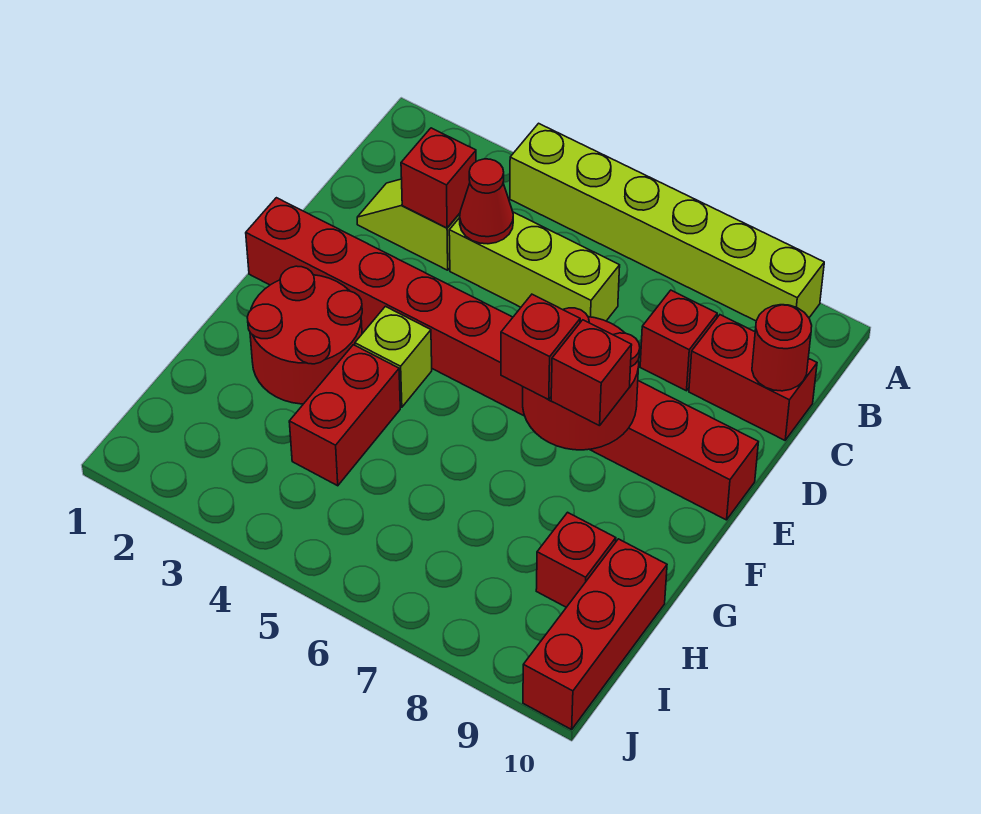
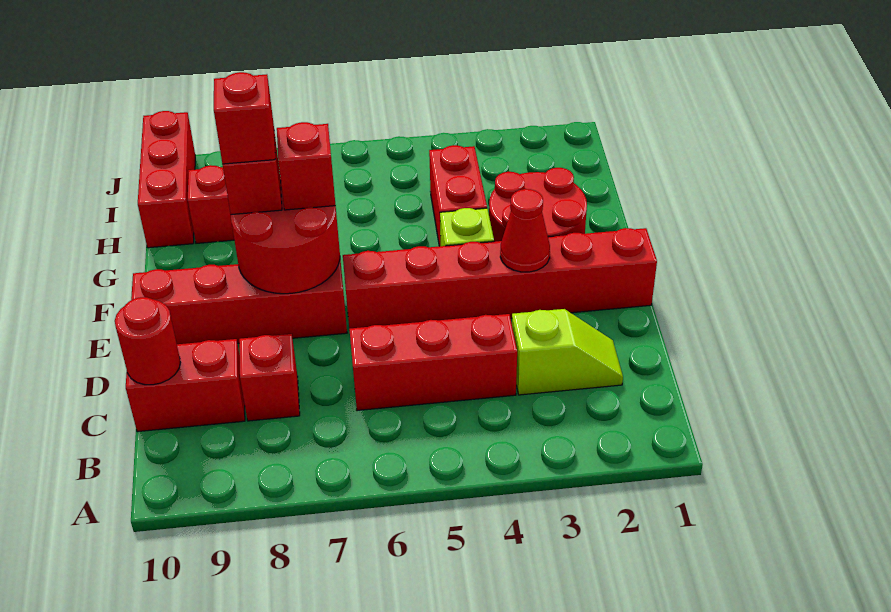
lime brick A4:A9 level 1 -> none
red brick C3 level 2 -> red brick F8 level 4
lime brick C4:C6 level 1 -> red brick C4:C6 level 1
red cone C4 level 2 -> red cone E3 level 2

